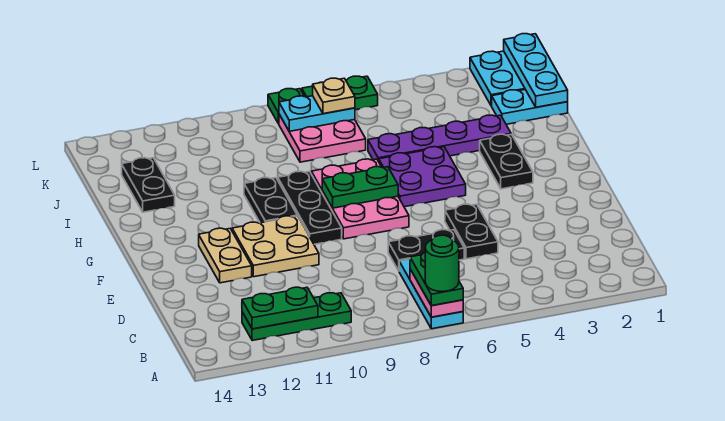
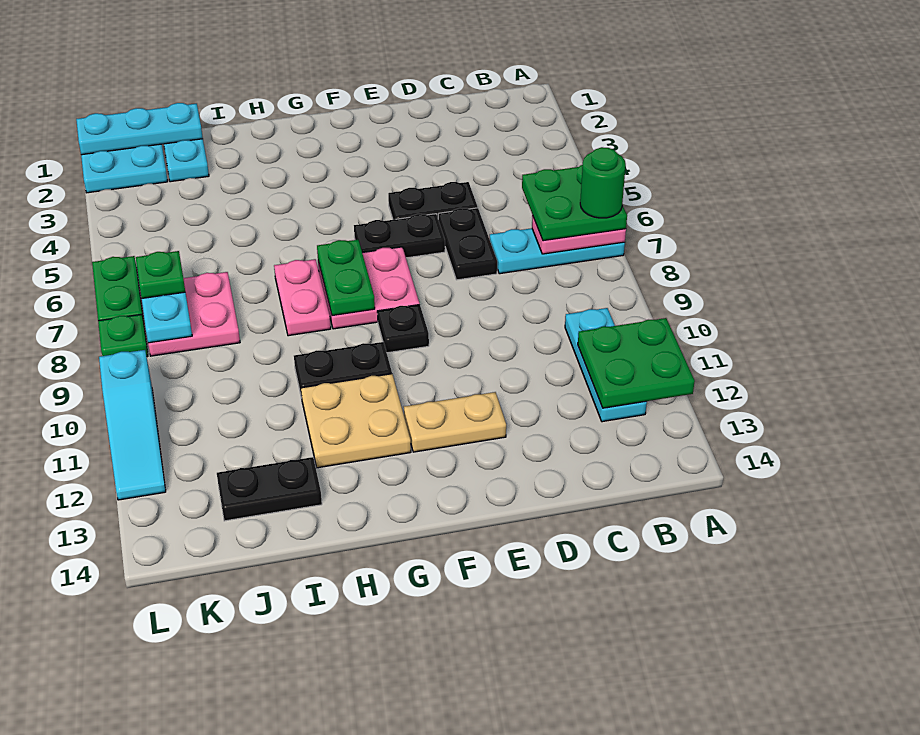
green plate A7:B7 level 3 -> green plate A6:B7 level 3
green plate B10:B12 level 1 -> cyan plate B10:B12 level 1
green plate B11:B12 level 2 -> green plate A11:B12 level 2
tan plate E10:F11 level 1 -> tan plate G11:H12 level 1
black plate F9:H9 level 1 -> black plate F9 level 1
black plate G3:H3 level 1 -> black plate E6:F6 level 1
purple plate G5:H6 level 1 -> none
purple plate I3:I6 level 1 -> none
tan plate K7 level 3 -> green plate K7 level 3
none -> cyan slope L10:L12 level 1 top 10

